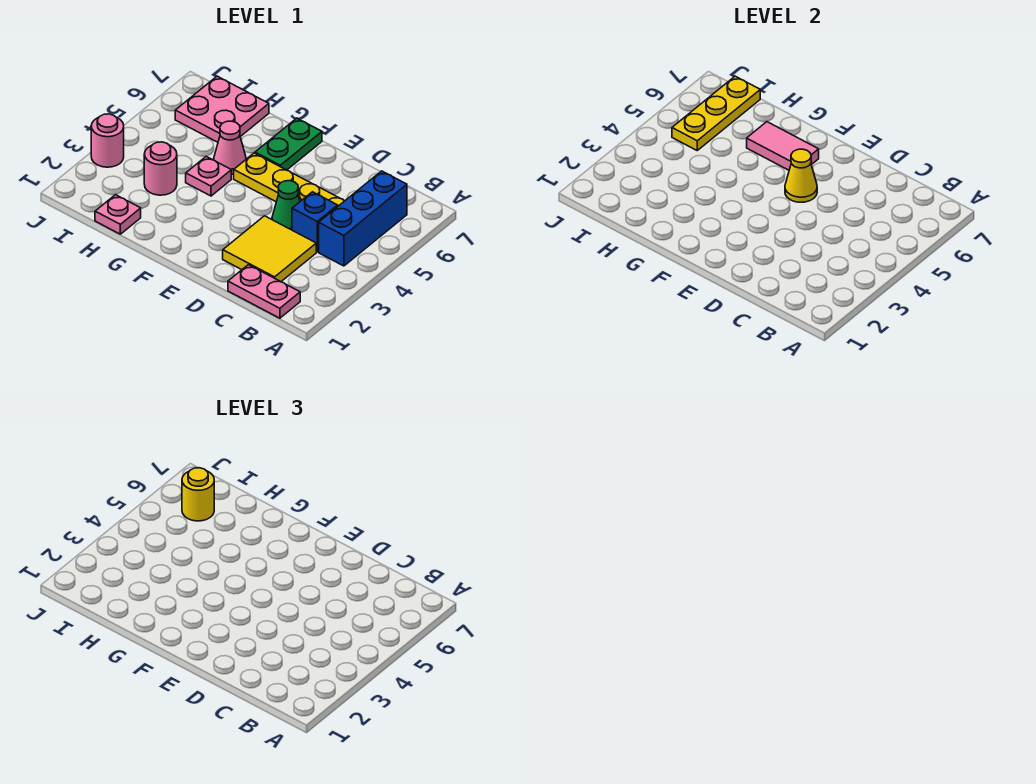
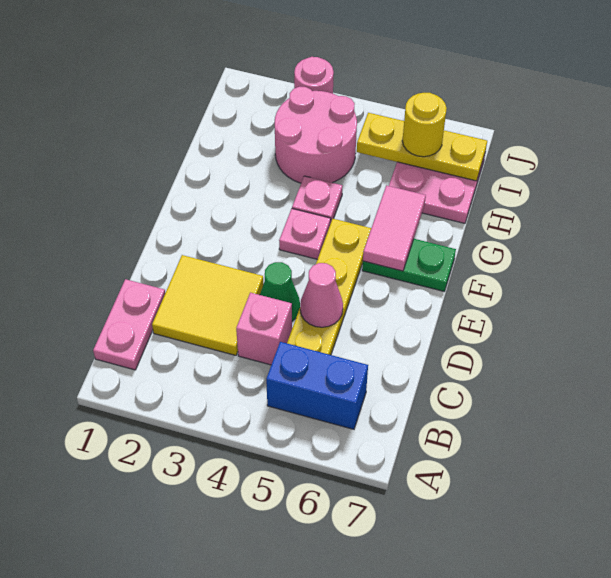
blue brick B4:B6 level 1 -> blue brick B5:B6 level 1
blue brick C4 level 1 -> pink brick C4 level 1
yellow cone E5 level 2 -> none
pink cone G5 level 1 -> pink cone D5 level 2
pink plate H1 level 1 -> pink plate F4 level 1
pink round brick H3 level 1 -> pink round brick H3:I4 level 1

